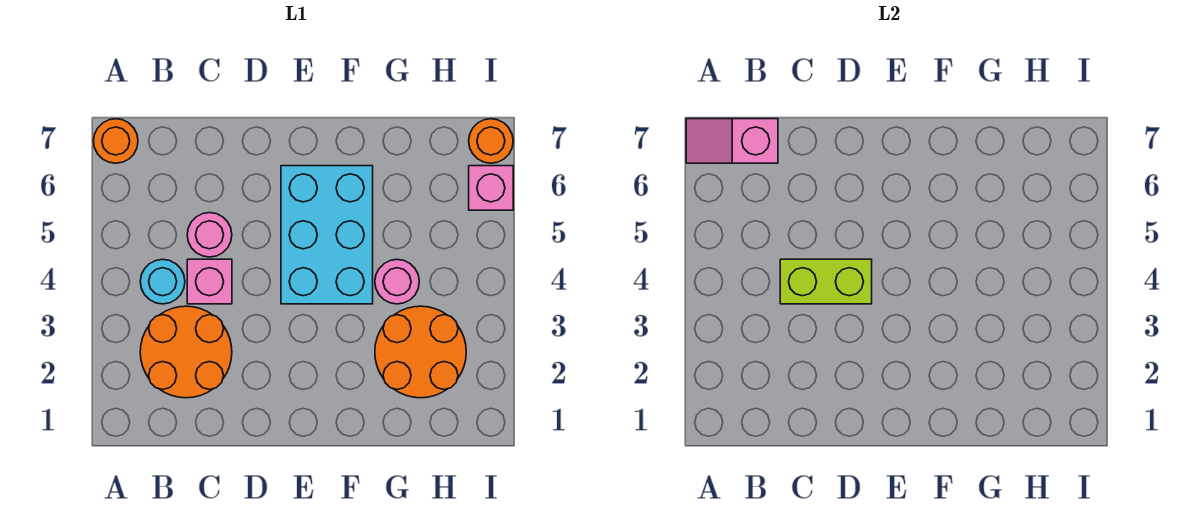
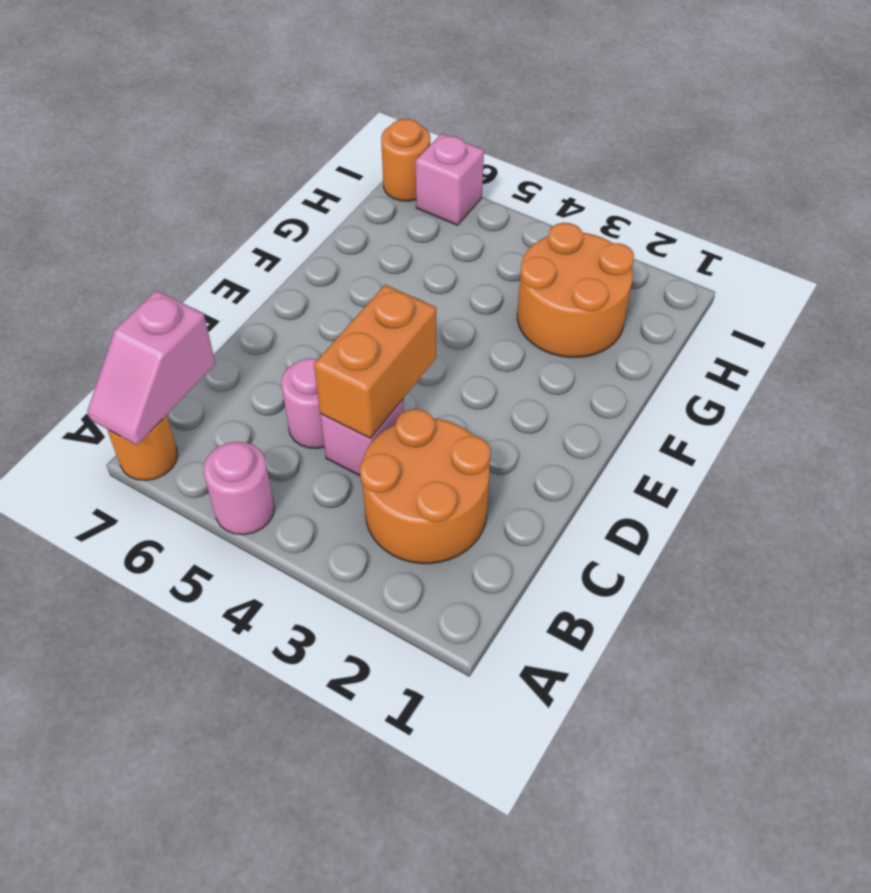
cyan round brick B4 level 1 -> none
lime brick C4:D4 level 2 -> orange brick C4:D4 level 2
cyan brick E4:F6 level 1 -> none
pink round brick G4 level 1 -> pink round brick A5 level 1

